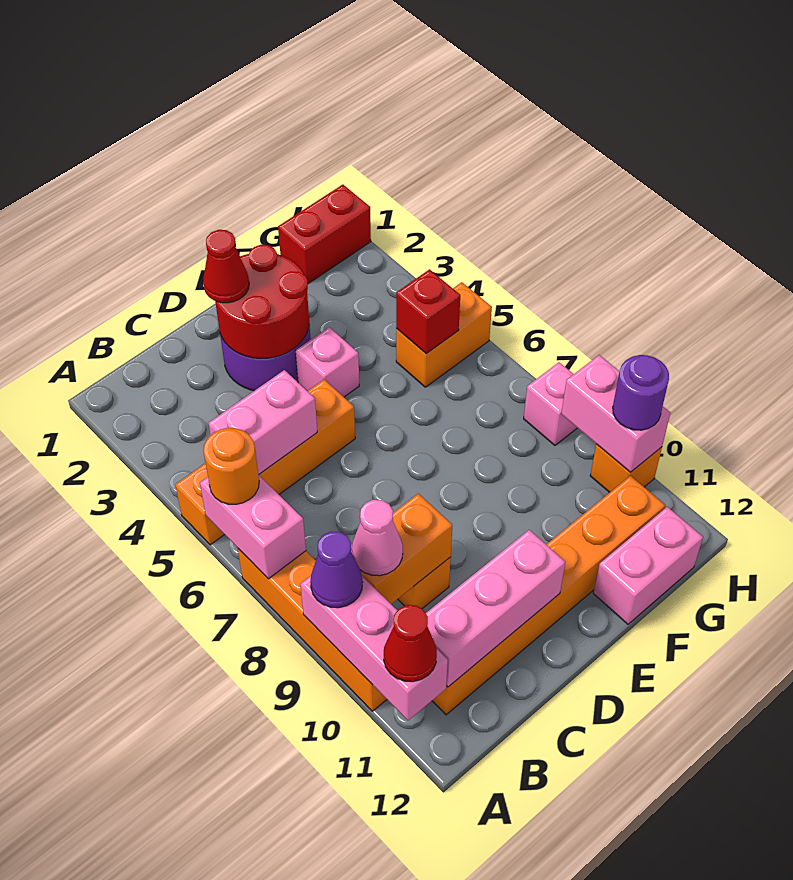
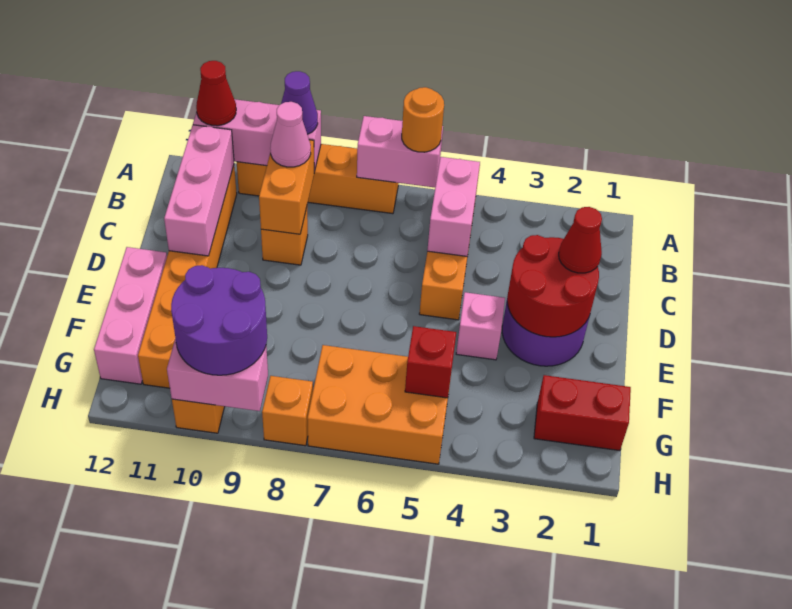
pink brick F12:G12 level 1 -> pink brick E12:G12 level 1
red brick G1:H1 level 1 -> red brick G1:G2 level 1
orange brick G5:H5 level 1 -> orange brick G5:H7 level 1
pink brick H8 level 1 -> orange brick H8 level 1
purple round brick H10 level 3 -> purple round brick G9:H10 level 3

